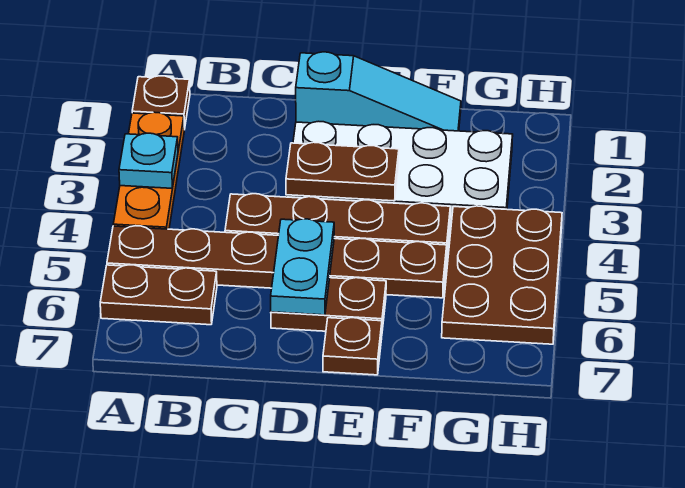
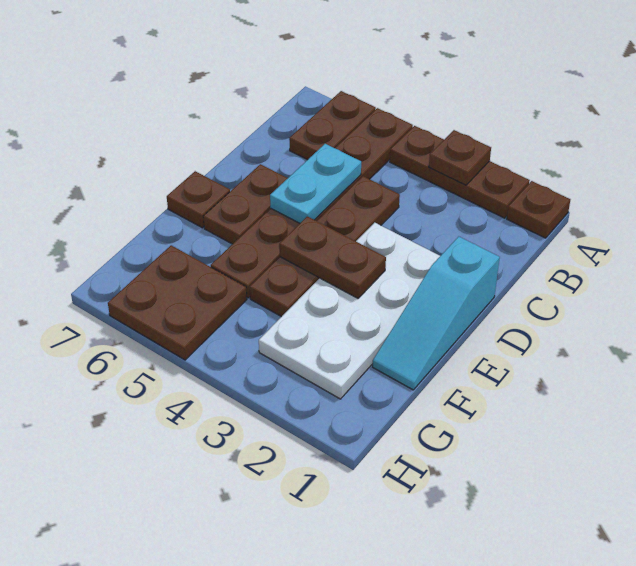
orange plate A2:A4 level 1 -> brown plate A2:A4 level 1
cyan plate A3 level 2 -> brown plate A3 level 2
brown plate D3:E3 level 2 -> brown plate E3:E4 level 2
cyan plate D5:D6 level 2 -> cyan plate C5:D5 level 2
brown plate G4:H6 level 1 -> brown plate G5:H6 level 1

